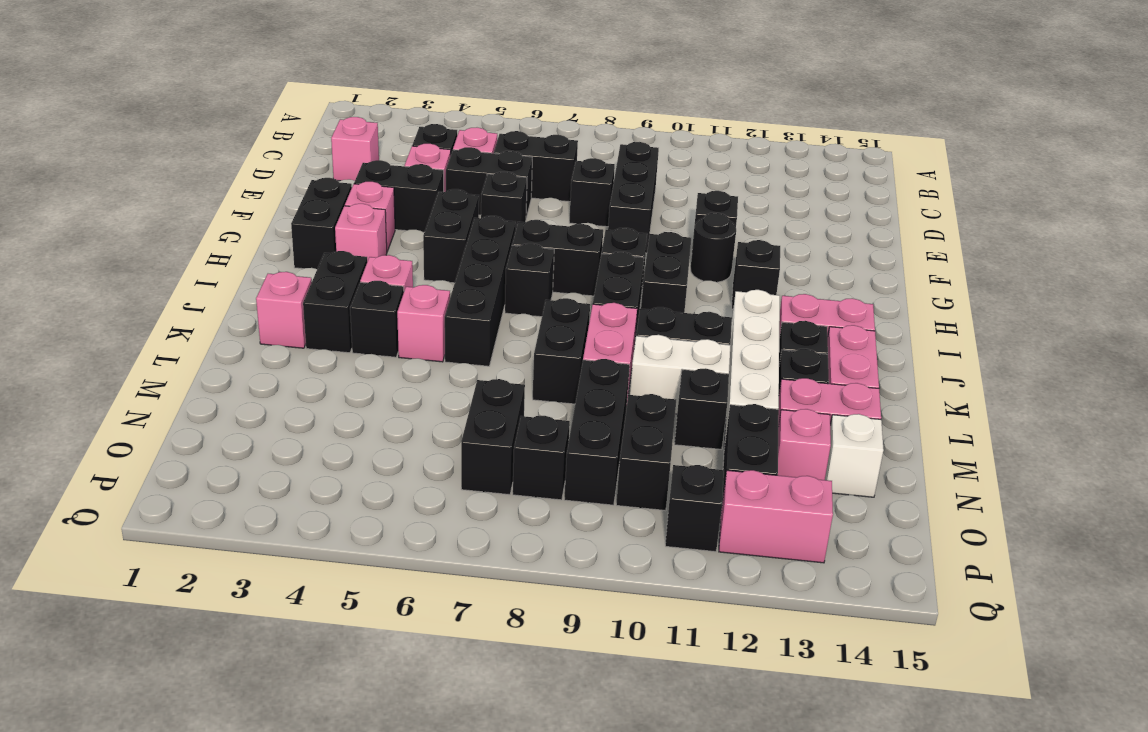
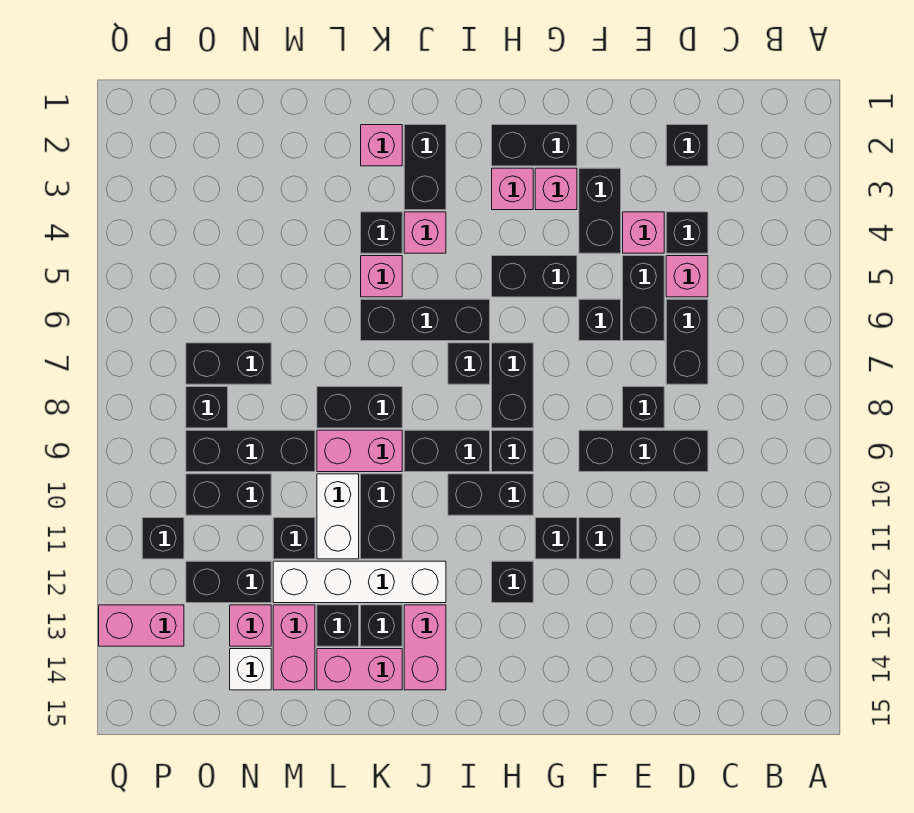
pink brick D2 level 1 -> black brick D2 level 1
black round brick G11 level 1 -> black brick G11 level 1
black brick H6:K6 level 1 -> black brick I6:K6 level 1
black brick J3:K3 level 1 -> black brick J2:J3 level 1
pink brick P12:P13 level 1 -> pink brick P13:Q13 level 1

